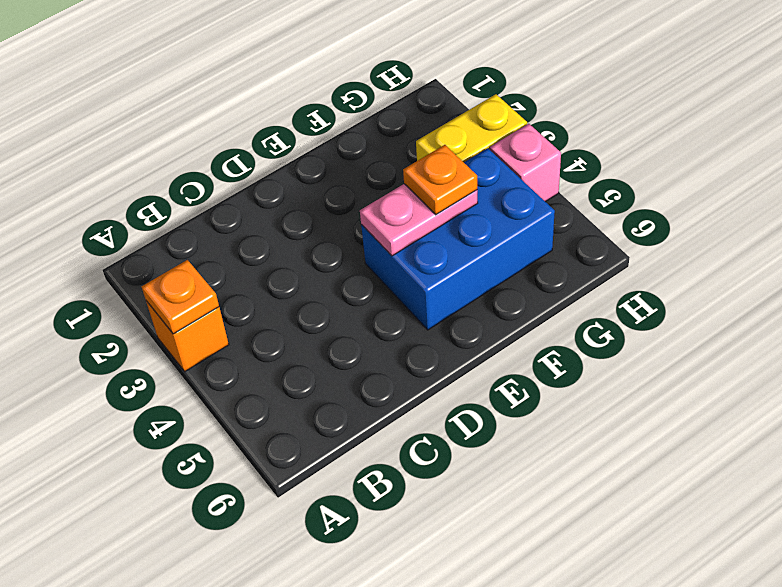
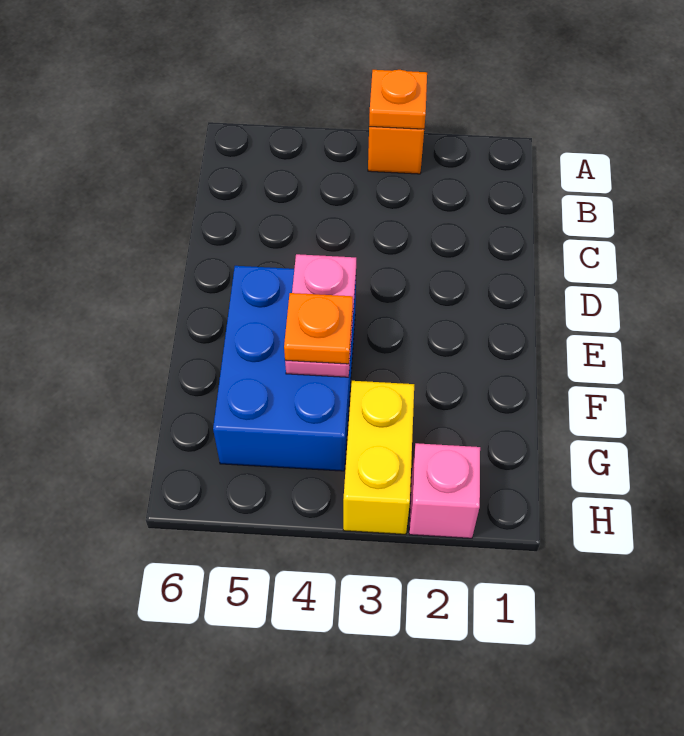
pink brick H4 level 1 -> pink brick H2 level 1

